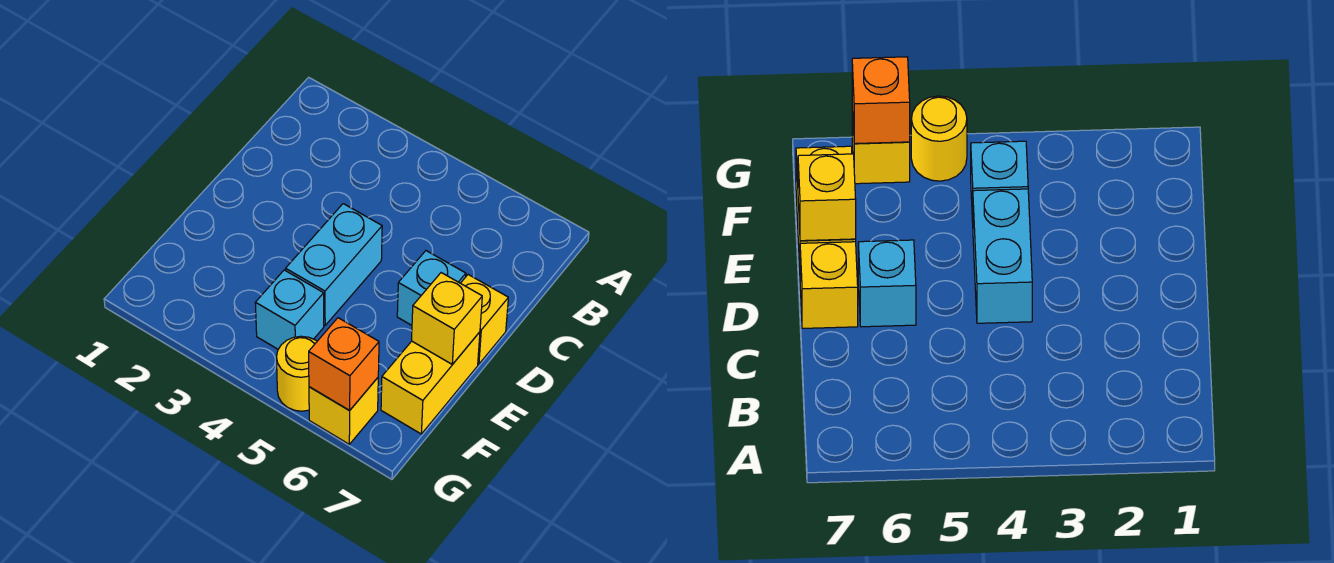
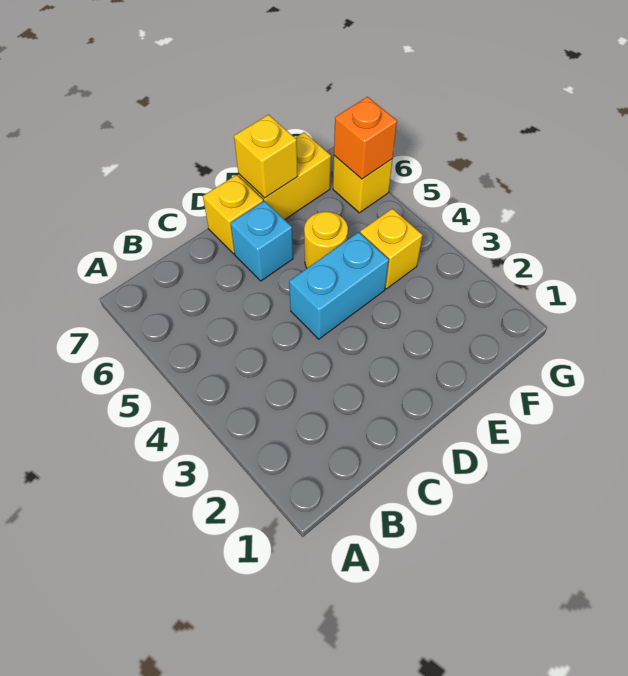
cyan brick F4 level 1 -> yellow brick F4 level 1
yellow round brick G5 level 1 -> yellow round brick E5 level 1

